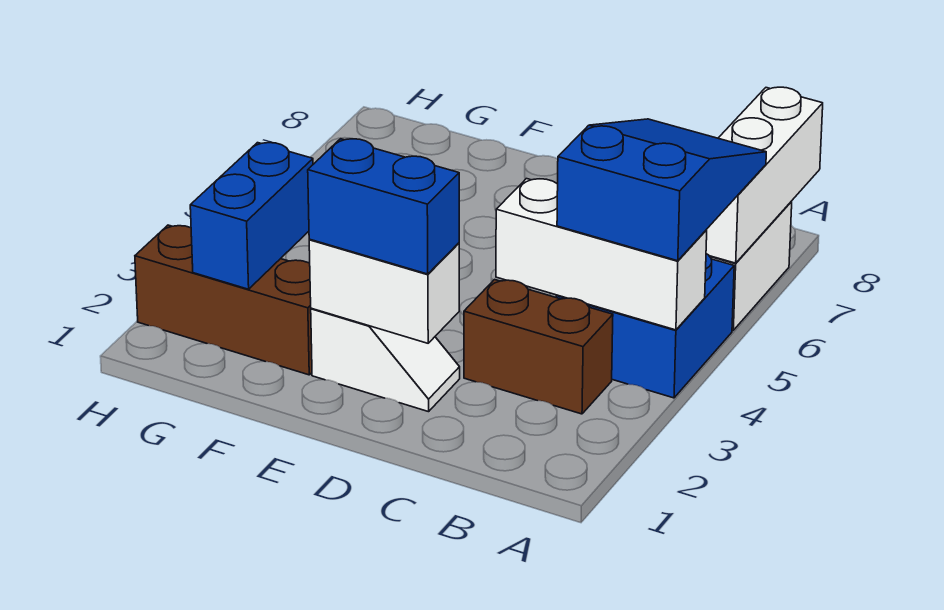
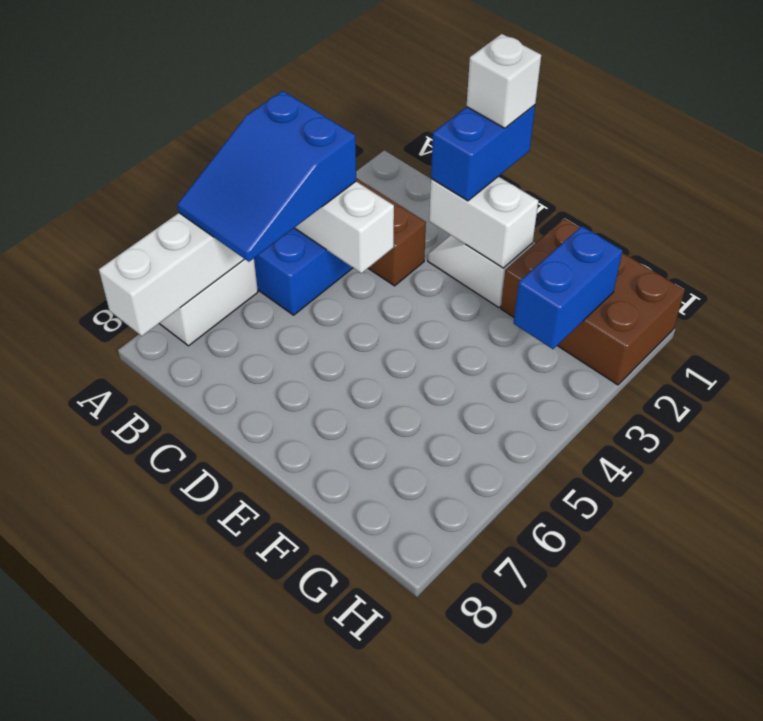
none -> white brick D1 level 4
blue brick D2:E2 level 3 -> blue brick D1:D2 level 3
brown brick F2:H2 level 1 -> brown brick F1:H2 level 1

